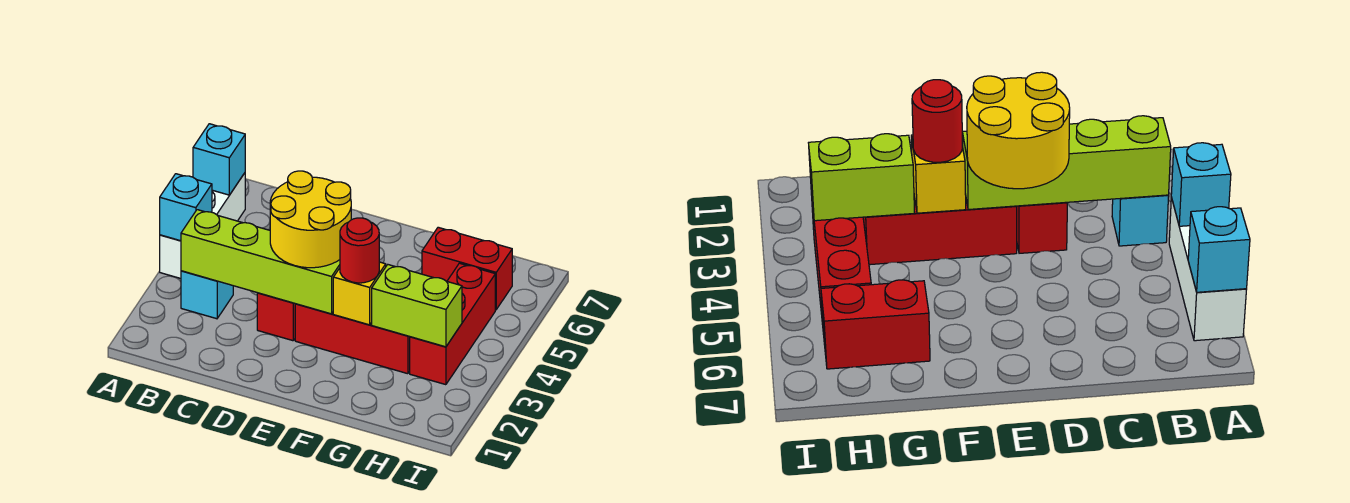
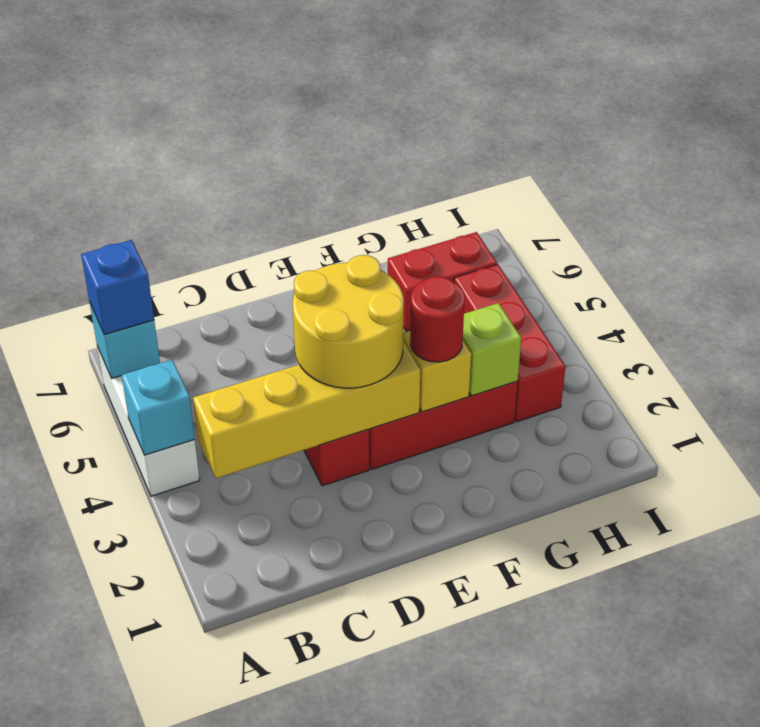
none -> blue brick A6 level 3
cyan brick B3 level 1 -> none
lime brick B3:E3 level 2 -> yellow brick B3:E3 level 2
lime brick G3:H3 level 2 -> lime brick G3 level 2

